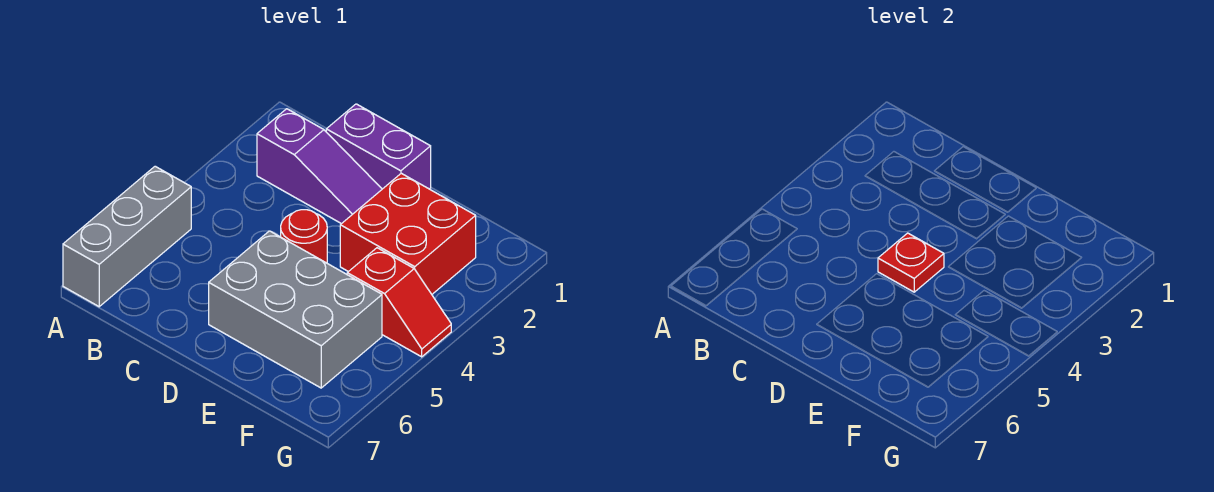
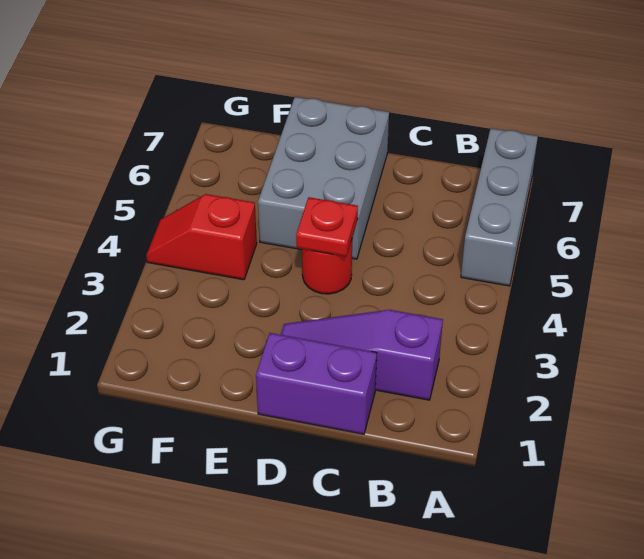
grey brick D5:F6 level 1 -> grey brick D5:E7 level 1
red brick E2:F3 level 1 -> none

